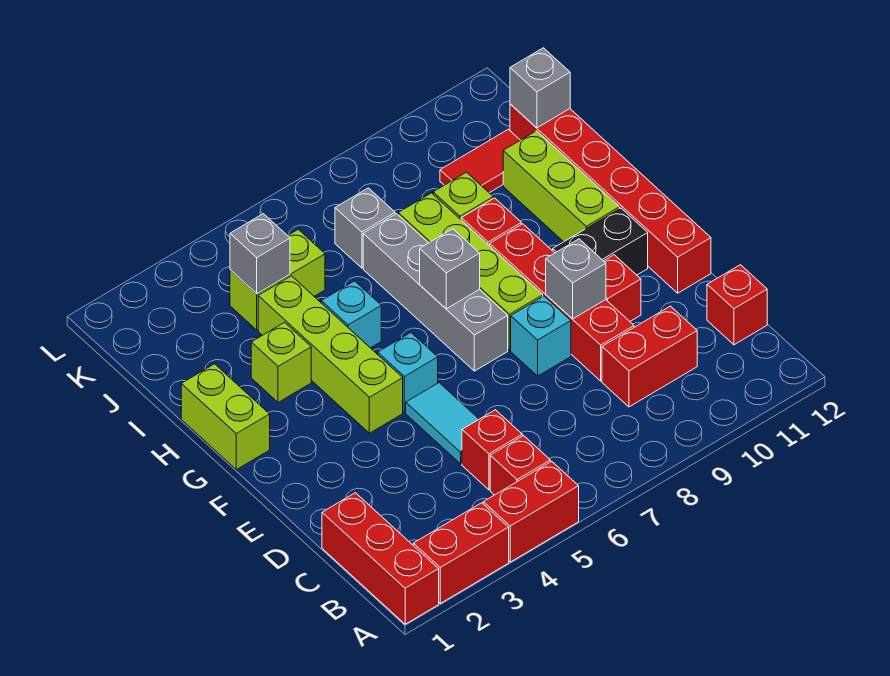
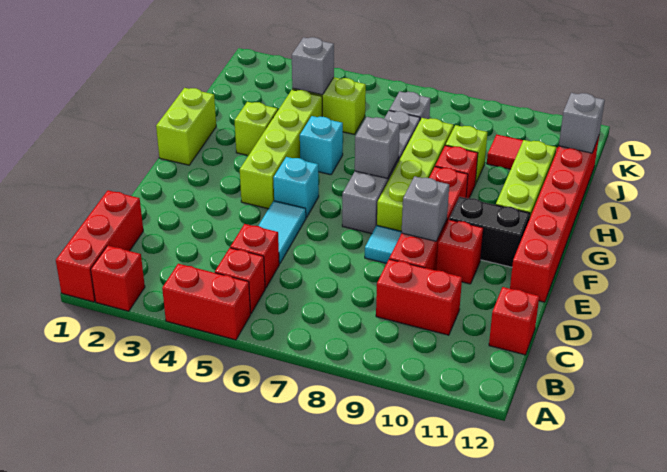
red brick A2:A3 level 1 -> red brick A2 level 1
cyan brick E8 level 1 -> cyan tile E8 level 1

